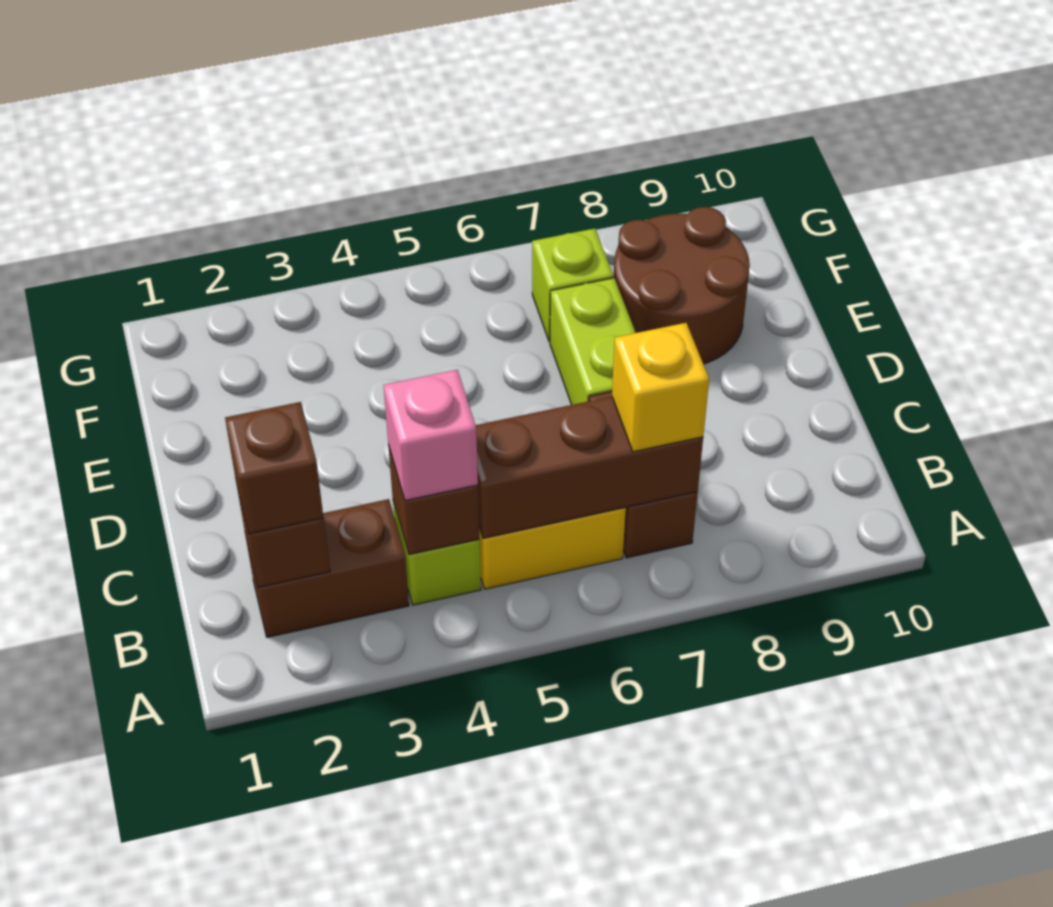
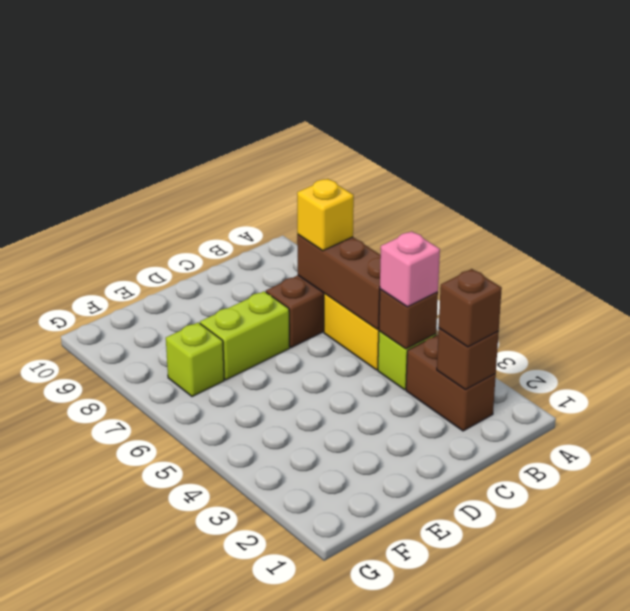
brown round brick E8:F9 level 1 -> none

